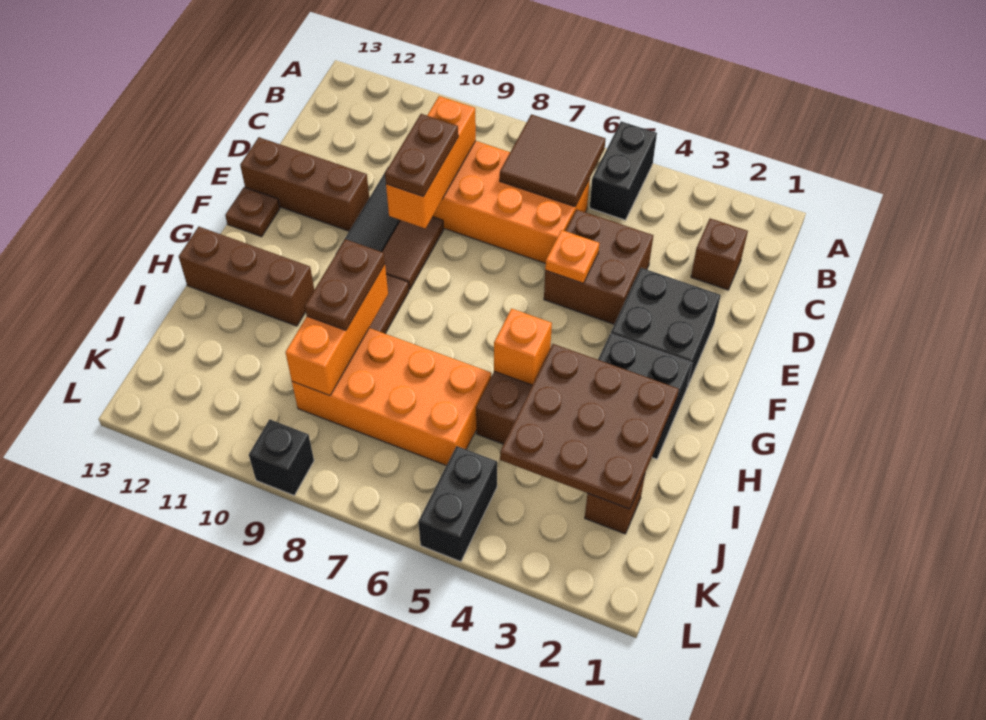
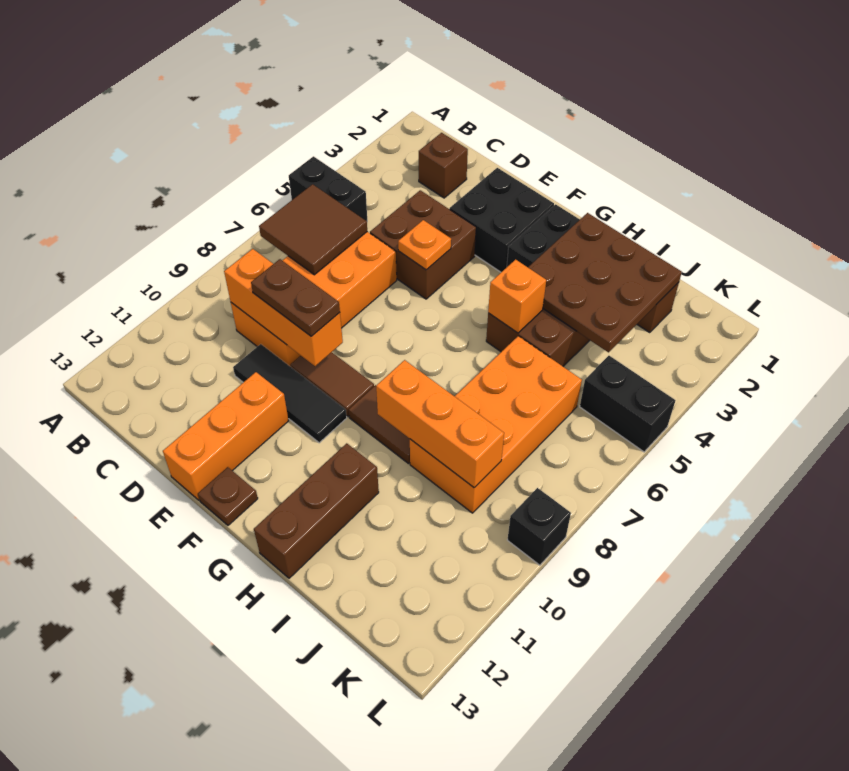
brown brick E11:E13 level 1 -> orange brick E11:E13 level 1
brown plate H9:I9 level 3 -> none

